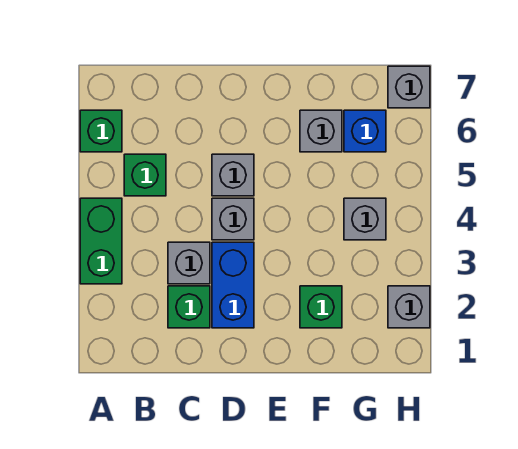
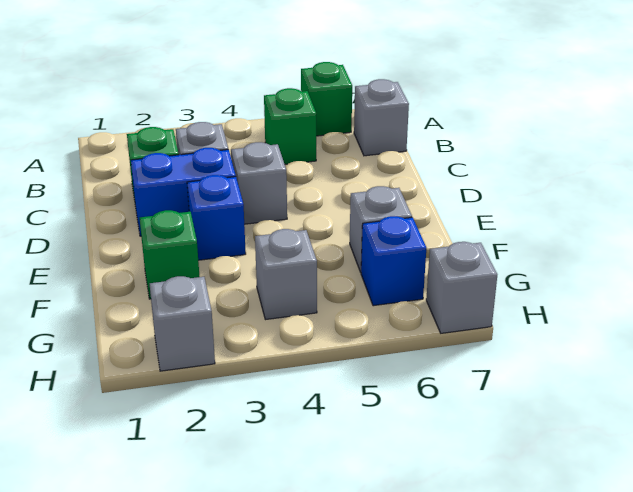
green brick A3:A4 level 1 -> none
grey brick D5 level 1 -> grey brick B7 level 1
none -> blue brick E3 level 1

